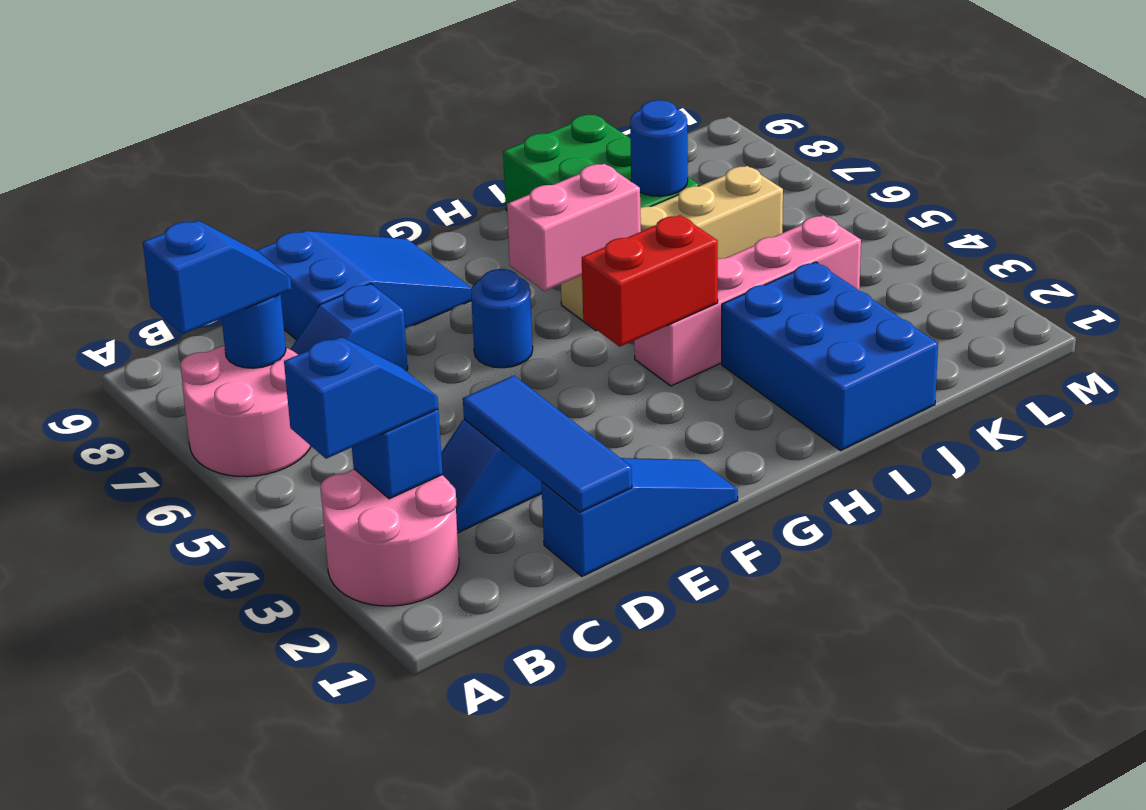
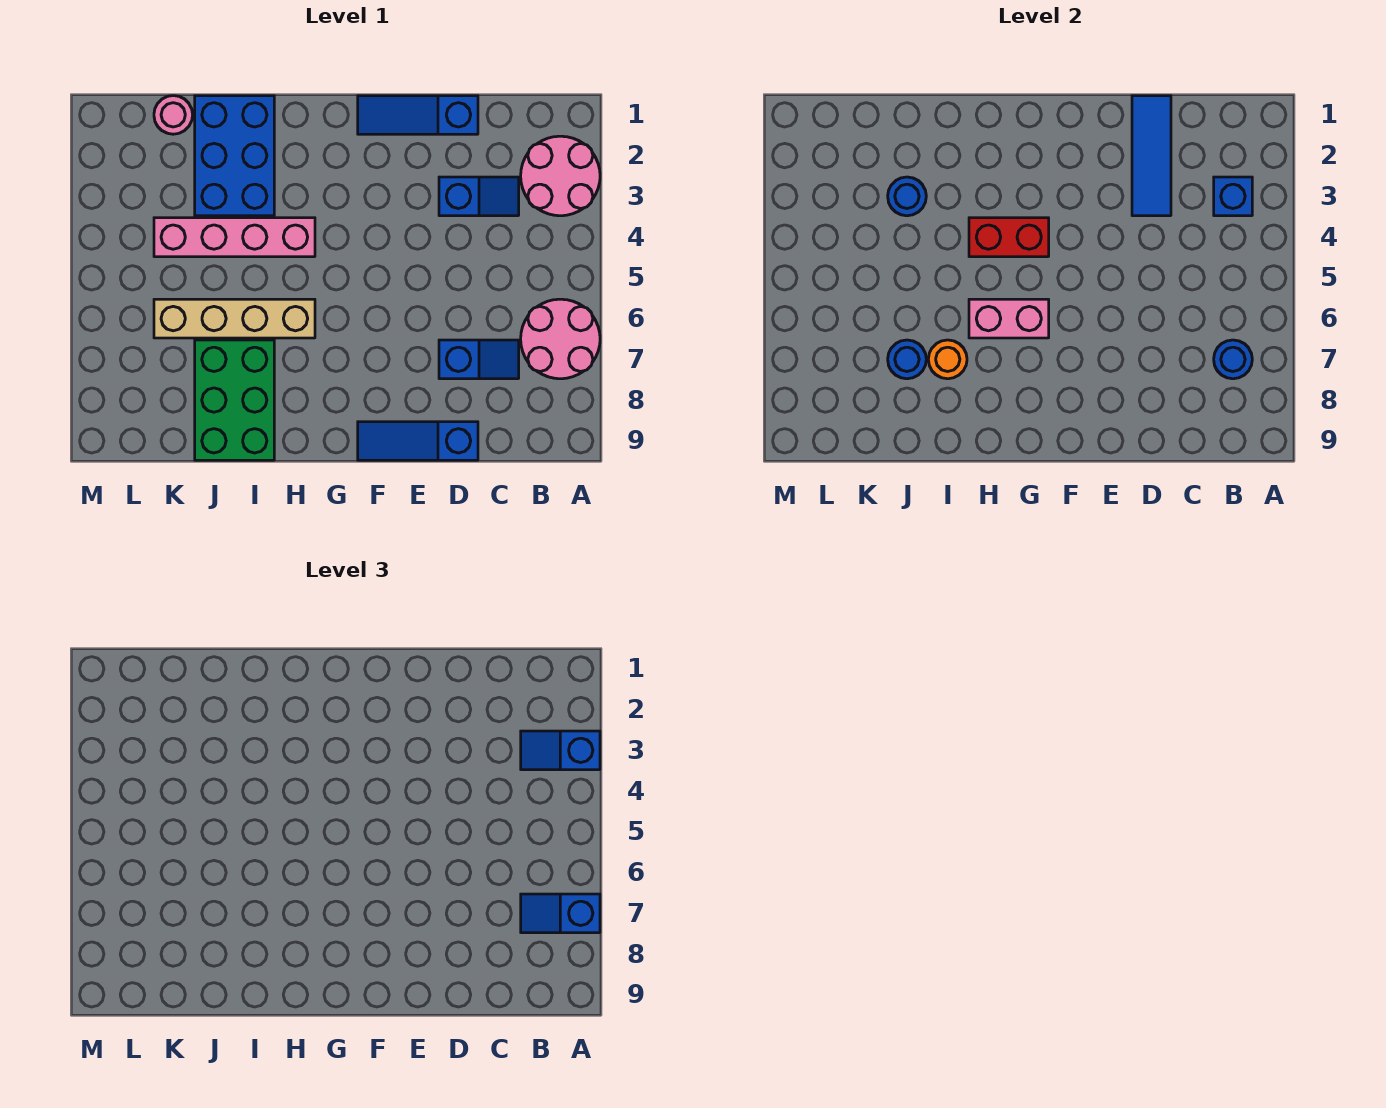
blue slope D8:F9 level 1 top D -> blue slope D9:F9 level 1 top D
blue round brick F6 level 1 -> blue round brick J3 level 2
none -> orange round brick I7 level 2
none -> pink round brick K1 level 1

